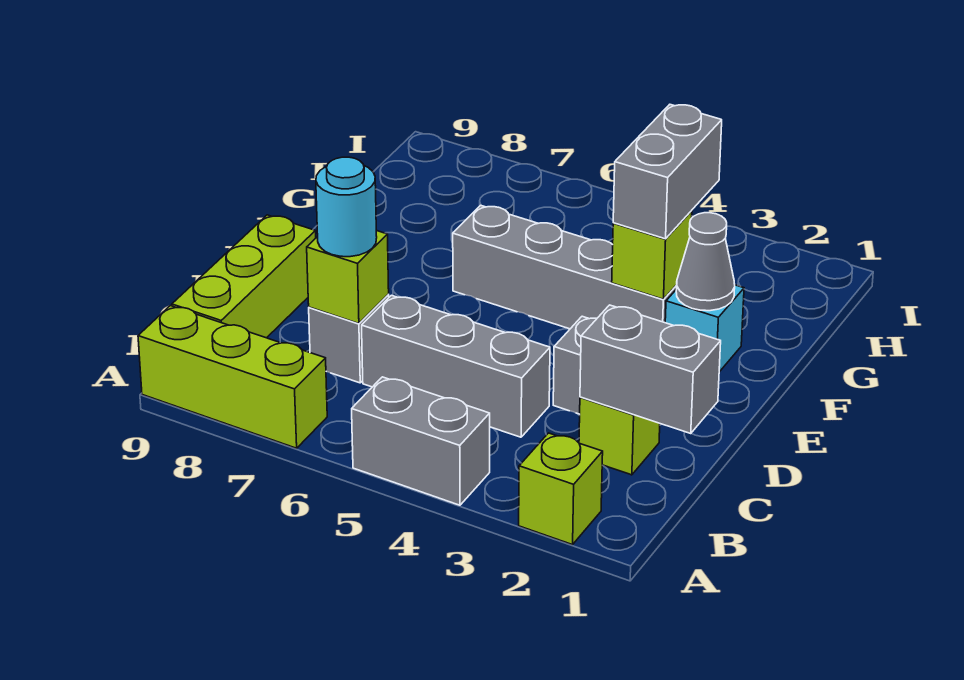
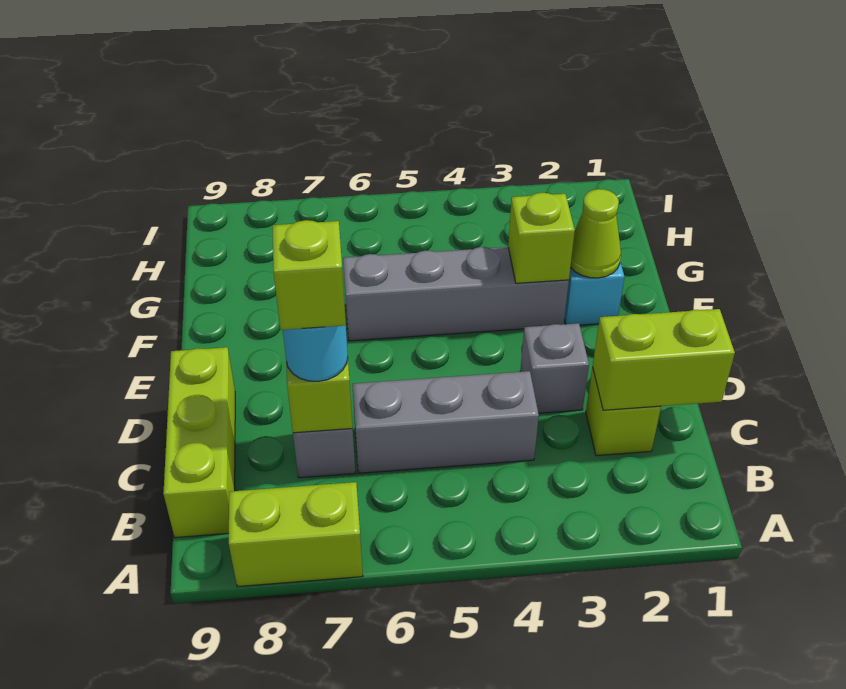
lime brick A2 level 1 -> lime brick C7 level 4
grey brick A4:A5 level 1 -> none
lime brick A7:A9 level 1 -> lime brick A7:A8 level 1
grey brick C1:C2 level 2 -> lime brick C1:C2 level 2
grey cone F2 level 2 -> lime cone F2 level 2
grey brick F3:G3 level 3 -> none

